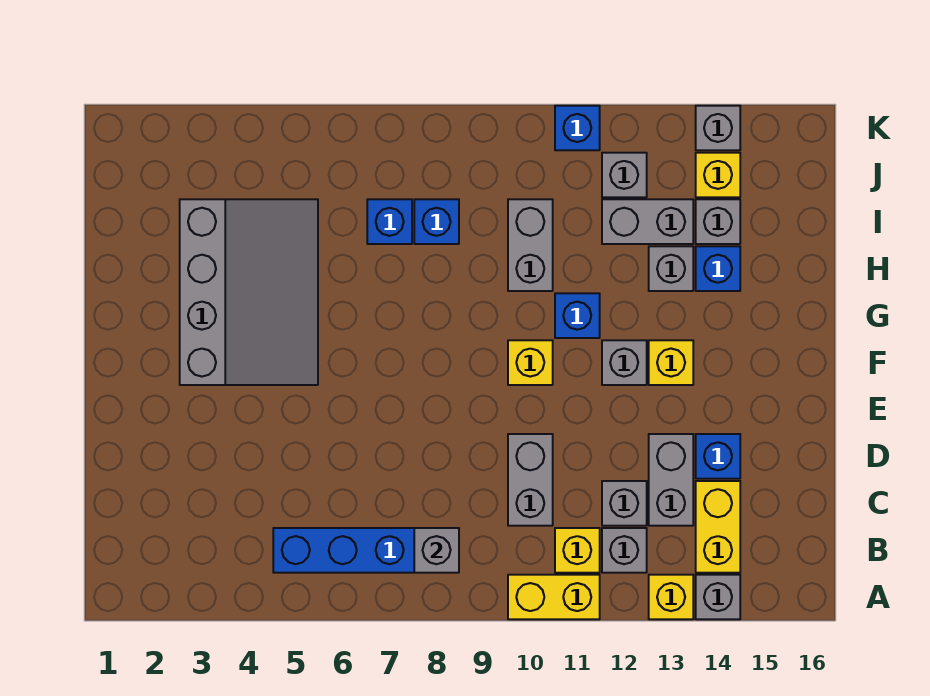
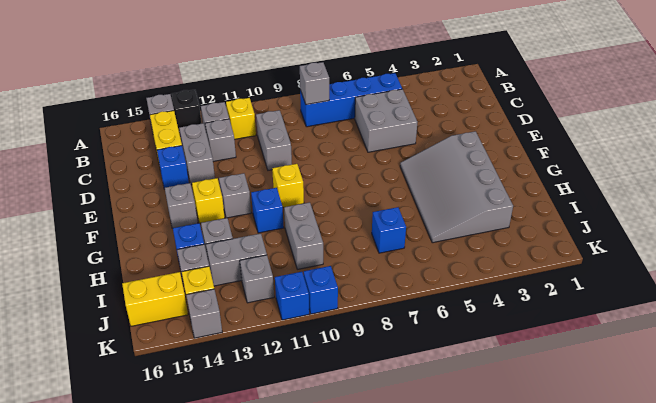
yellow brick A10:A11 level 1 -> yellow brick J15:J16 level 1
yellow brick A13 level 1 -> black brick A13 level 1
none -> grey brick C5:D6 level 1
none -> grey brick F14 level 1
blue brick I8 level 1 -> blue brick K10 level 1

